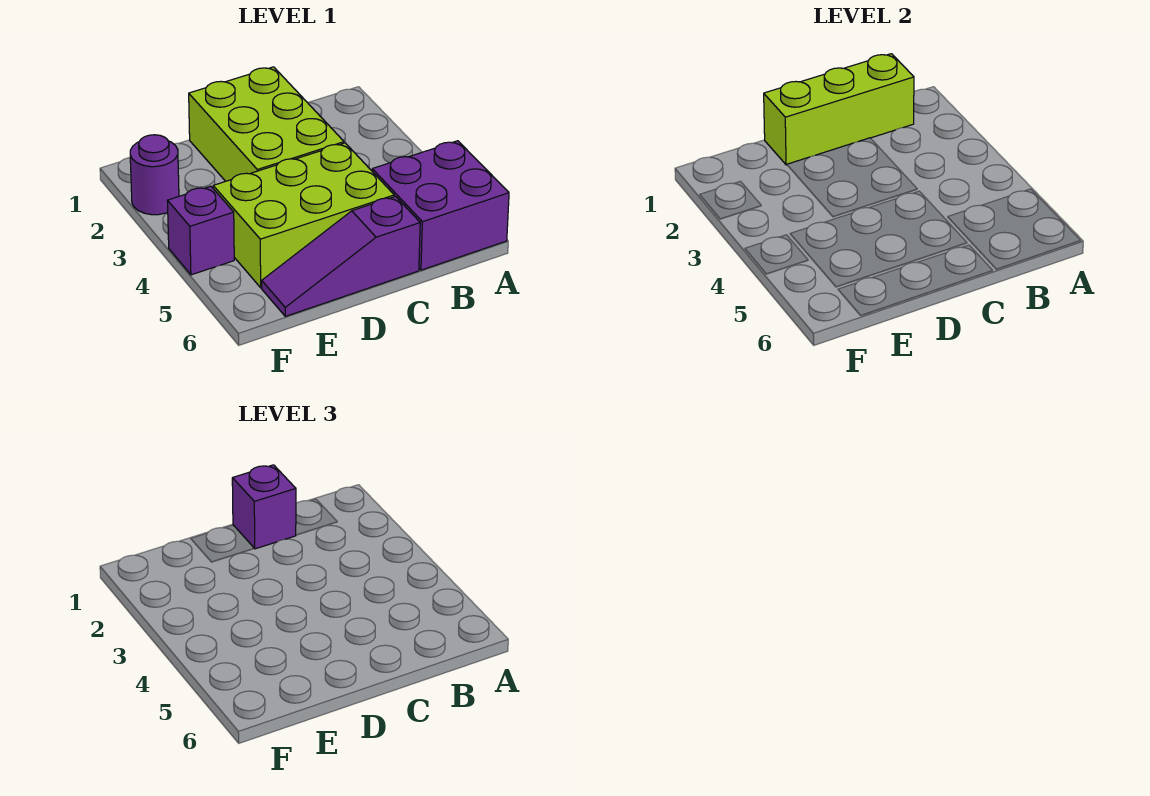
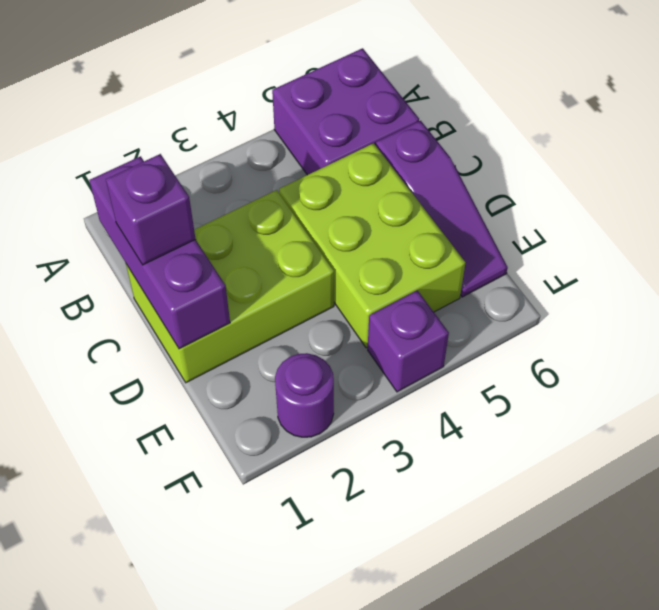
lime brick B1:D1 level 2 -> purple brick B1:D1 level 2

